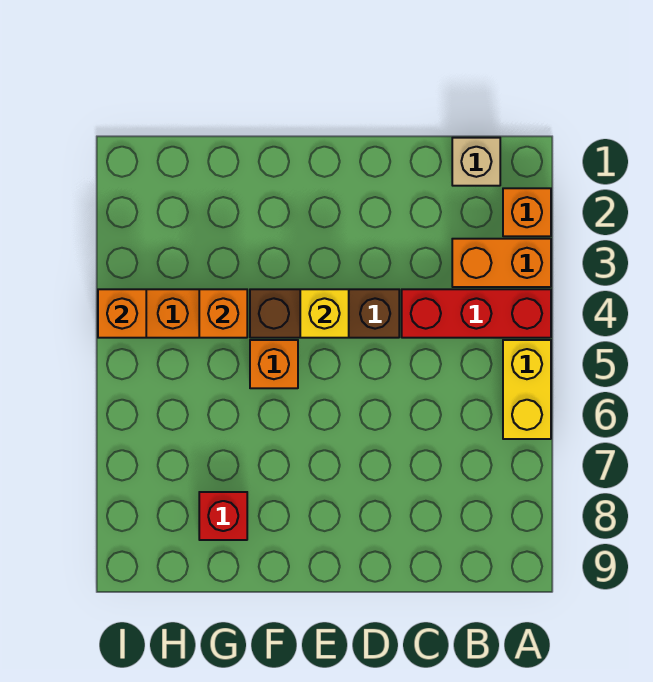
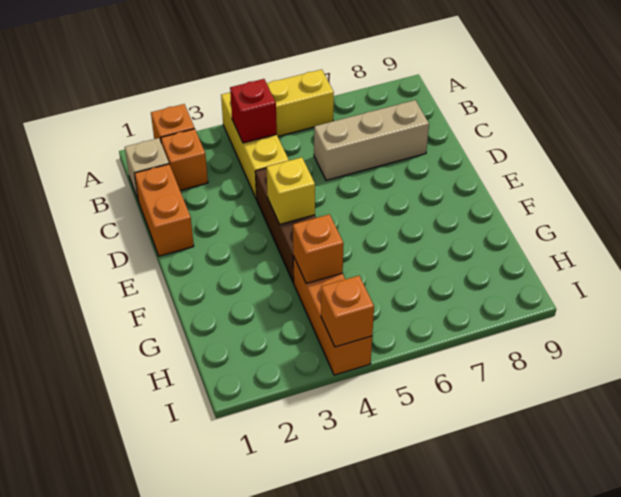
orange brick A3:B3 level 1 -> orange brick C1:D1 level 1
red brick A4:C4 level 1 -> yellow brick A4:C4 level 1
none -> tan brick C6:C8 level 1
orange brick F5 level 1 -> orange brick B2 level 1
red brick G8 level 1 -> red brick B4 level 2

